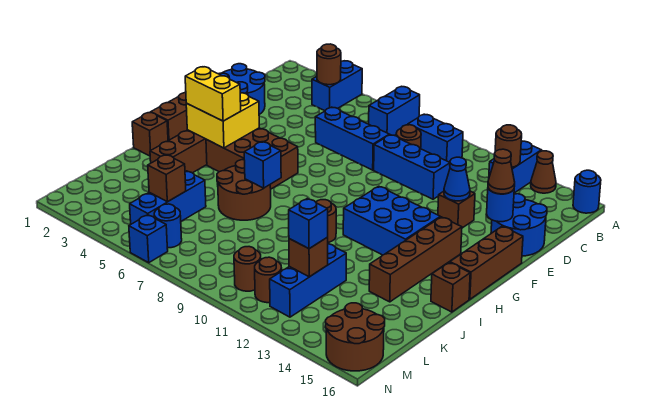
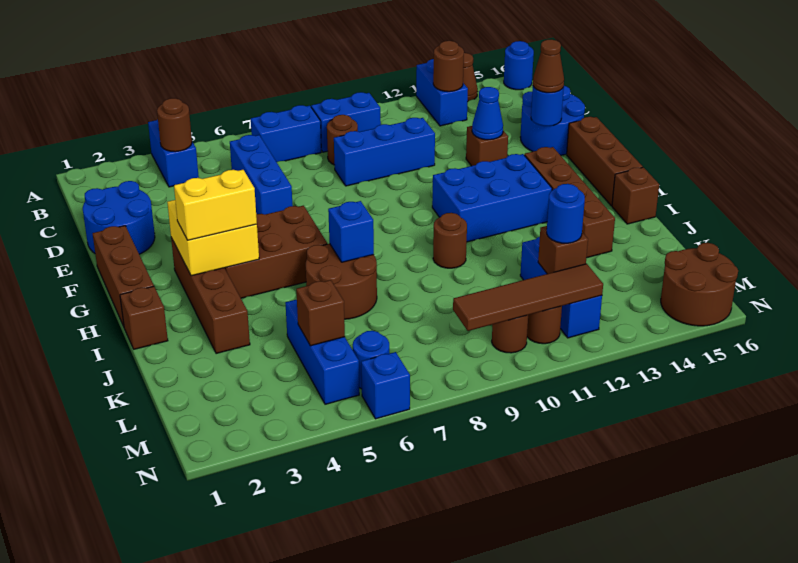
blue brick A7:B7 level 1 -> blue brick B7:B8 level 1
blue brick D6:D8 level 1 -> blue brick C6:E6 level 1
blue brick L12 level 3 -> blue round brick L12 level 3
none -> brown tile M9:M12 level 2

